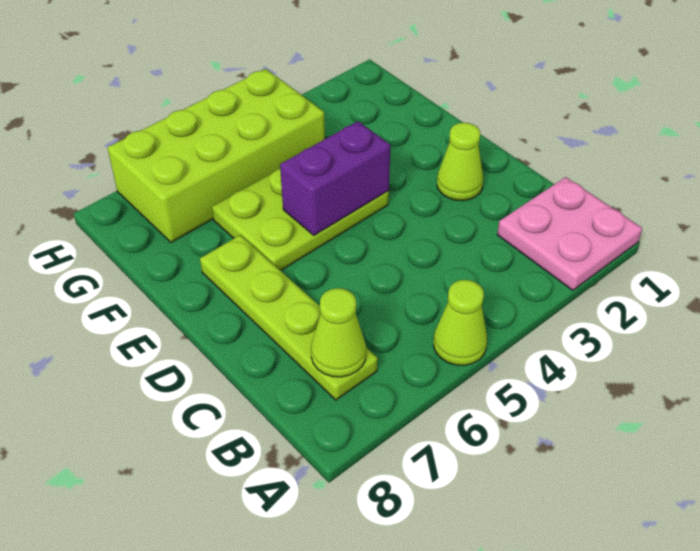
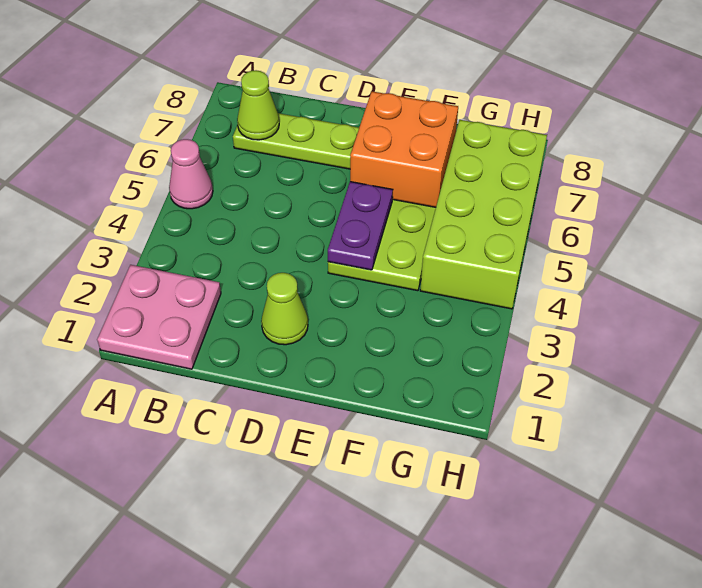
lime cone A5 level 1 -> pink cone A5 level 1
purple brick E4:E5 level 2 -> purple plate E4:E5 level 2
none -> orange brick E6:F7 level 2

